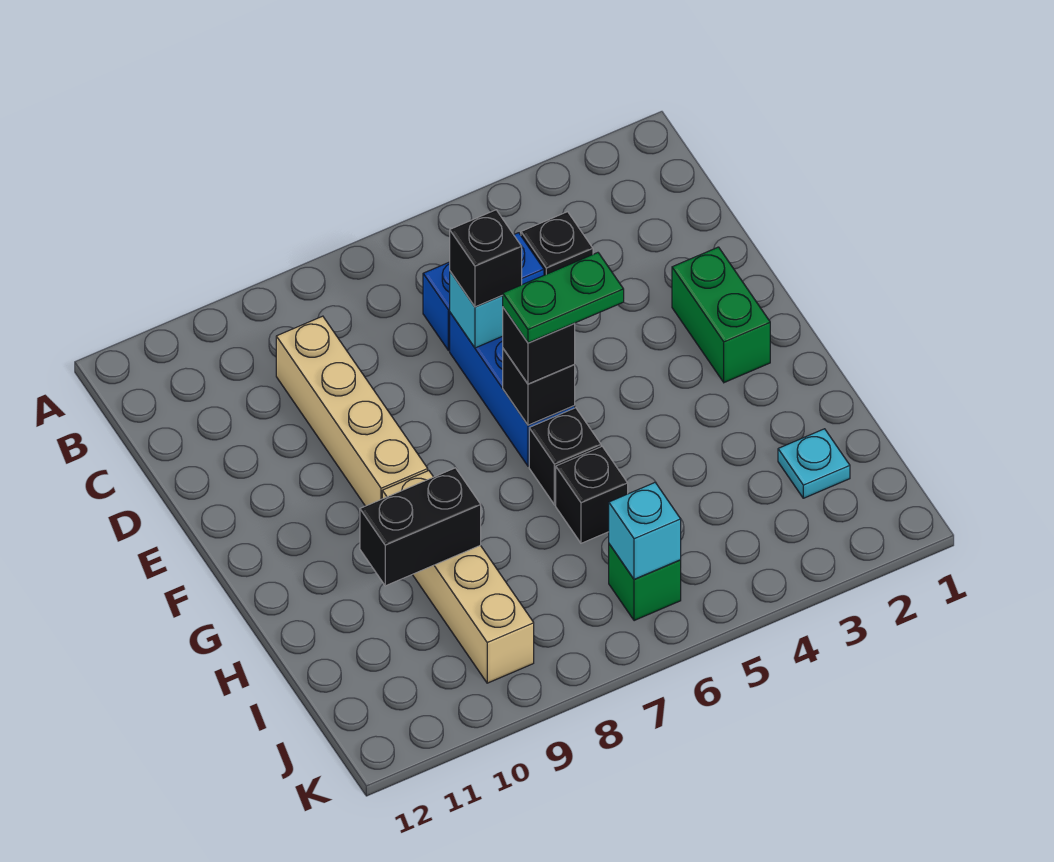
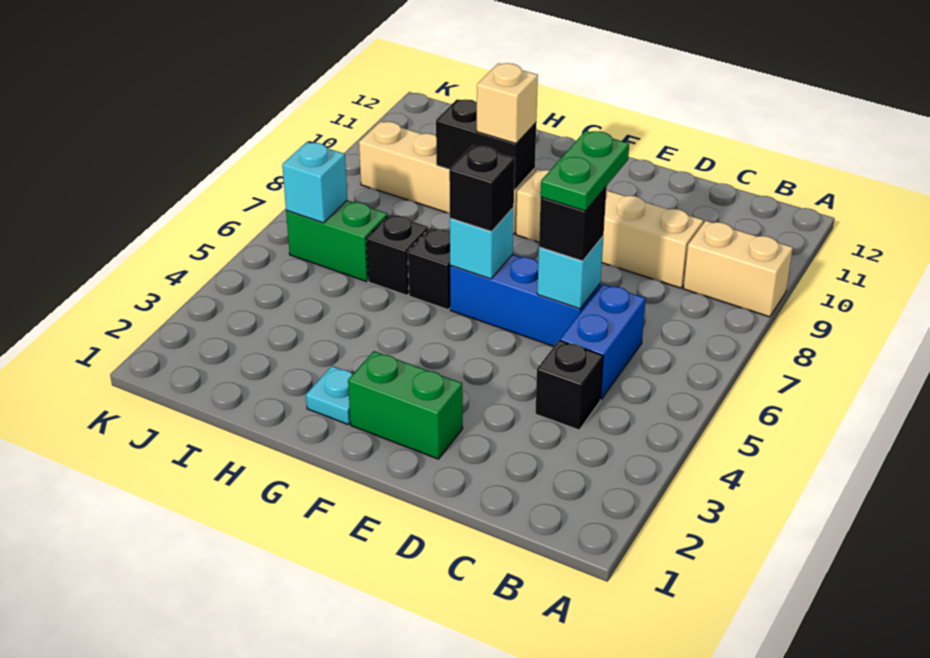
none -> tan brick A9:B9 level 1
green plate F5:F6 level 4 -> green plate D6:D7 level 4
black brick F6 level 2 -> cyan brick F6 level 2
none -> tan brick G9 level 3
black brick H9:H10 level 2 -> black brick G9:H9 level 2
cyan plate I2 level 1 -> cyan plate G2 level 1
green brick J6 level 1 -> green brick I6:J6 level 1

